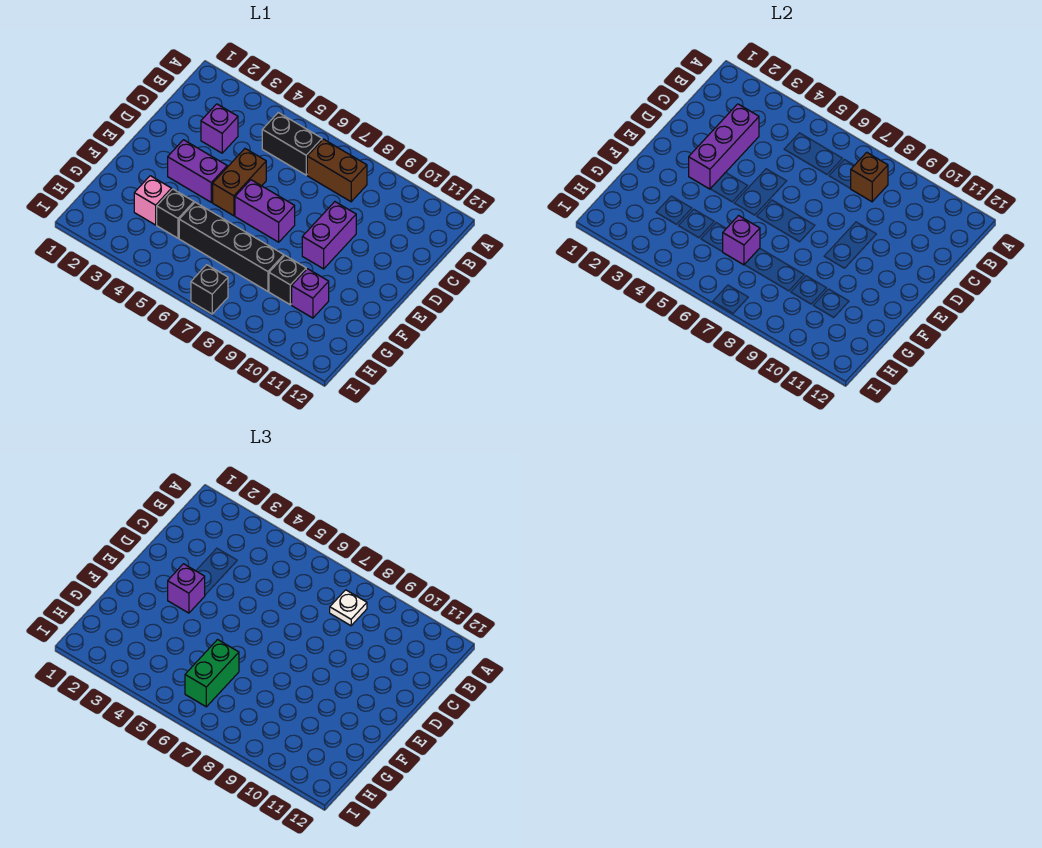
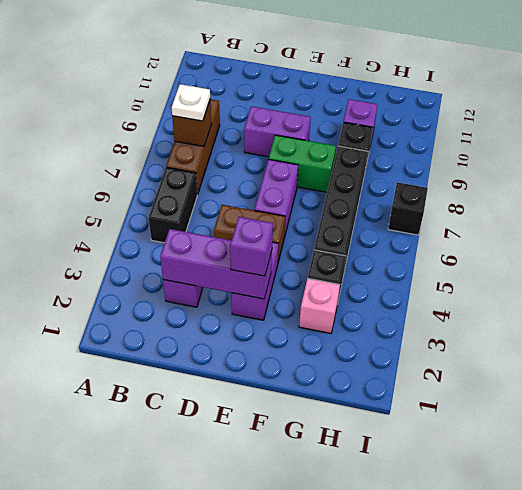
brown brick B7:B8 level 1 -> brown brick B7:B9 level 1
purple brick G6 level 2 -> none
green brick G6:H6 level 3 -> green brick E8:F8 level 1

